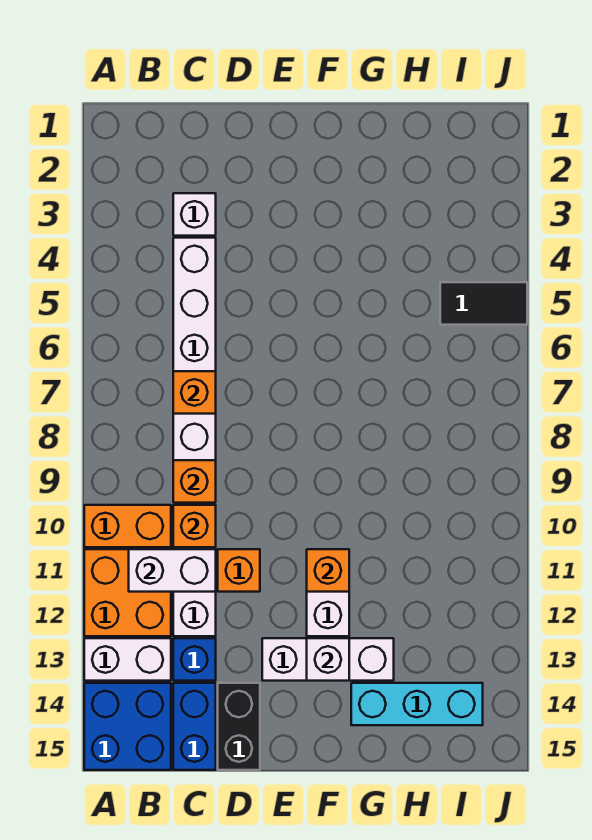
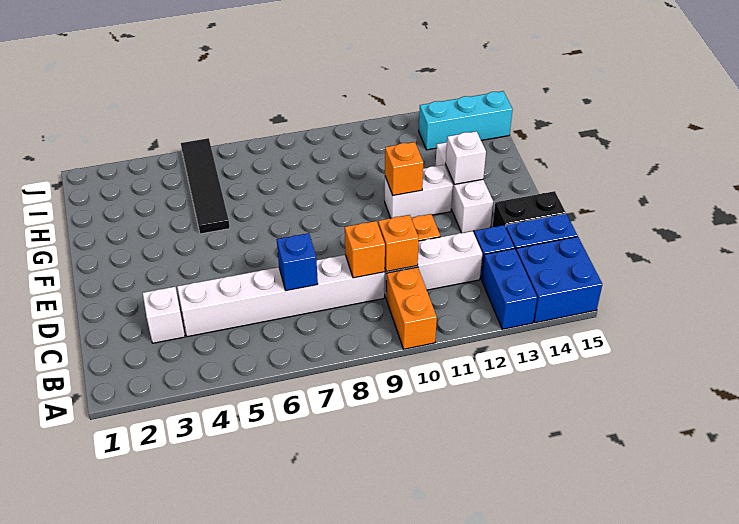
orange brick A11:B12 level 1 -> none
white brick A13:B13 level 1 -> blue brick A13:B13 level 1
white brick B11:C11 level 2 -> none
orange brick C7 level 2 -> blue brick C7 level 2
cyan brick G14:I14 level 1 -> cyan brick I13:I15 level 1
black tile I5:J5 level 1 -> black tile G5:J5 level 1

